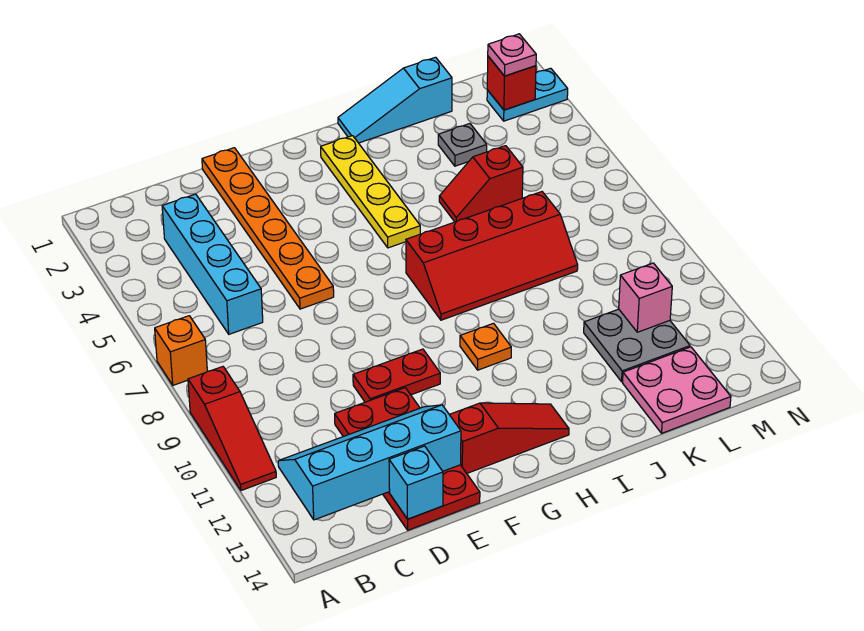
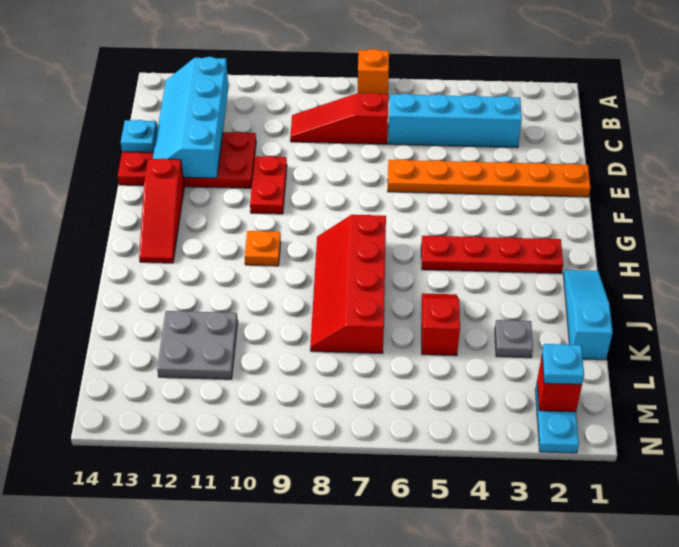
red slope A9:A11 level 1 top 9 -> red slope C7:C9 level 1 top 7
cyan slope B12:E13 level 2 top 13 -> cyan slope B12:E13 level 2 top 12
cyan brick D14 level 2 -> cyan plate D14 level 2
yellow plate H2:H5 level 1 -> red plate H2:H5 level 1
pink plate K13:L14 level 1 -> none
pink brick L11 level 2 -> none
pink plate M2 level 3 -> cyan plate M2 level 3

